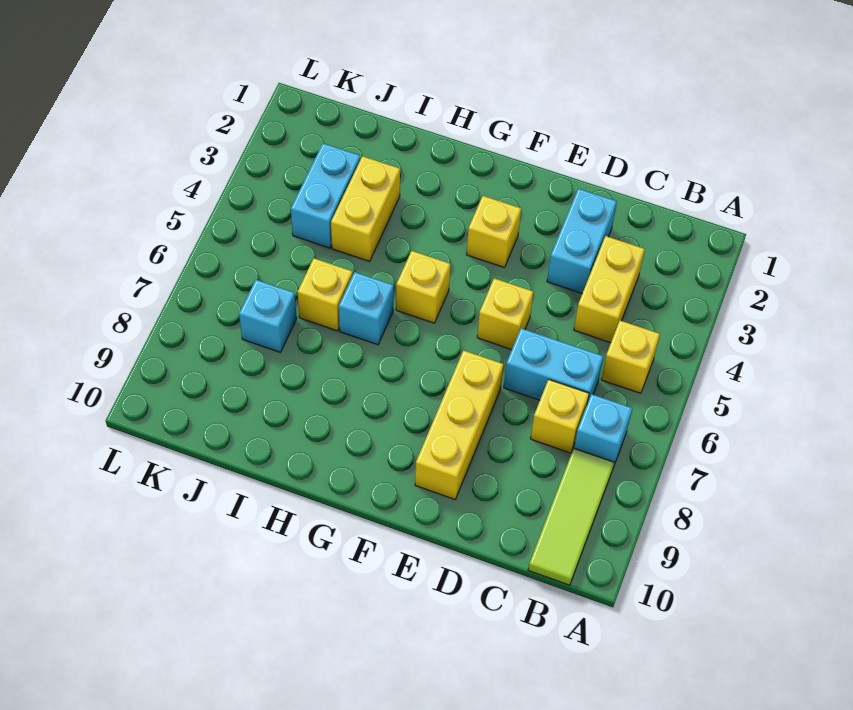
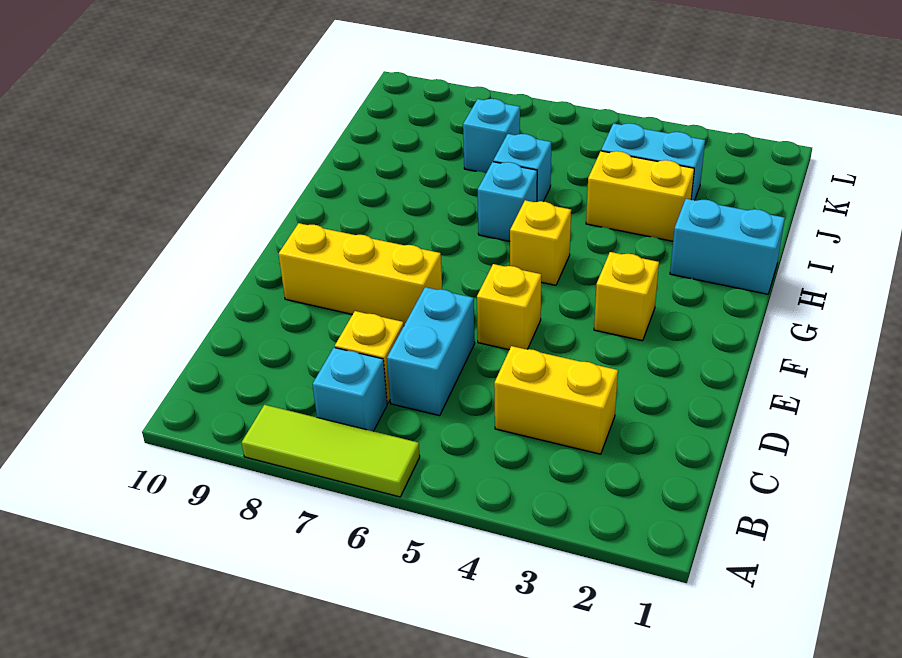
yellow brick B5 level 1 -> none
lime tile B8:B10 level 1 -> lime tile A6:A8 level 1
cyan brick D2:D3 level 1 -> cyan brick H1:H2 level 1
yellow brick I6 level 1 -> cyan brick I6 level 1

